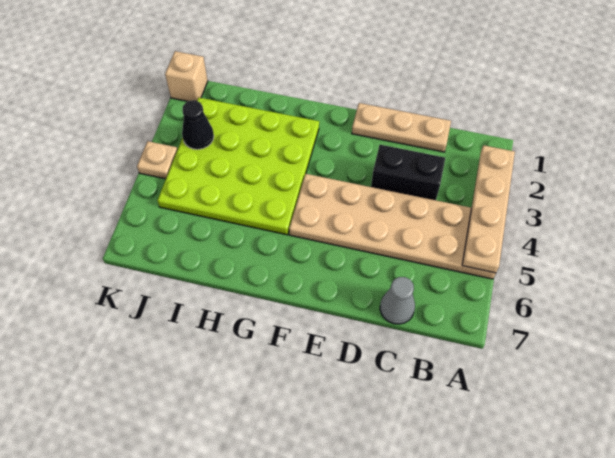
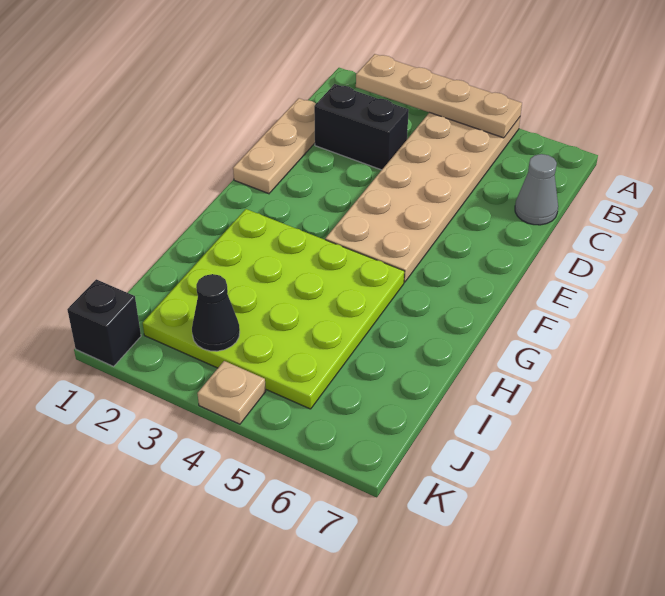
black brick C3:D3 level 1 -> black brick C2:C3 level 1
tan brick K1 level 1 -> black brick K1 level 1

